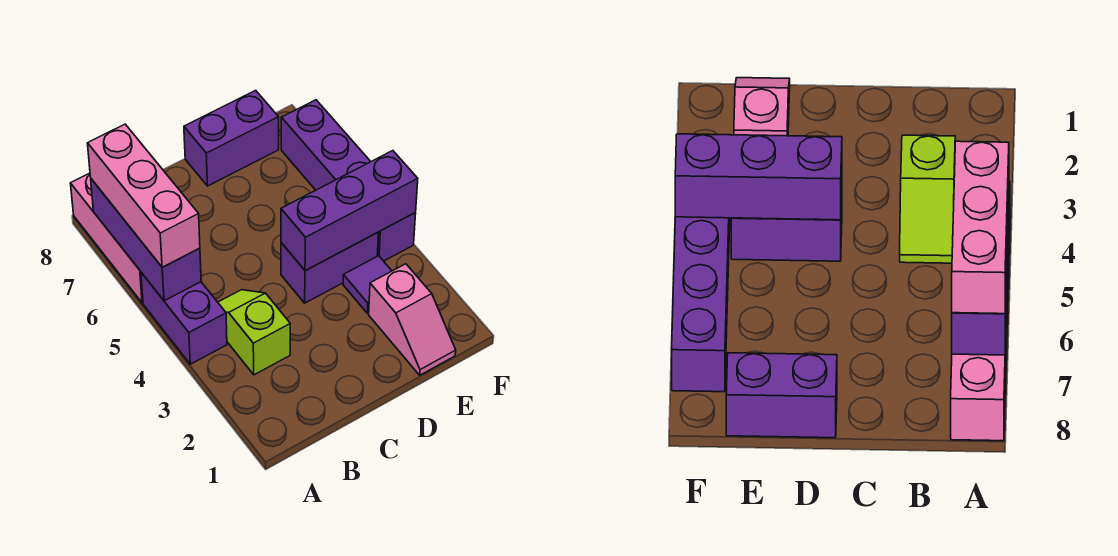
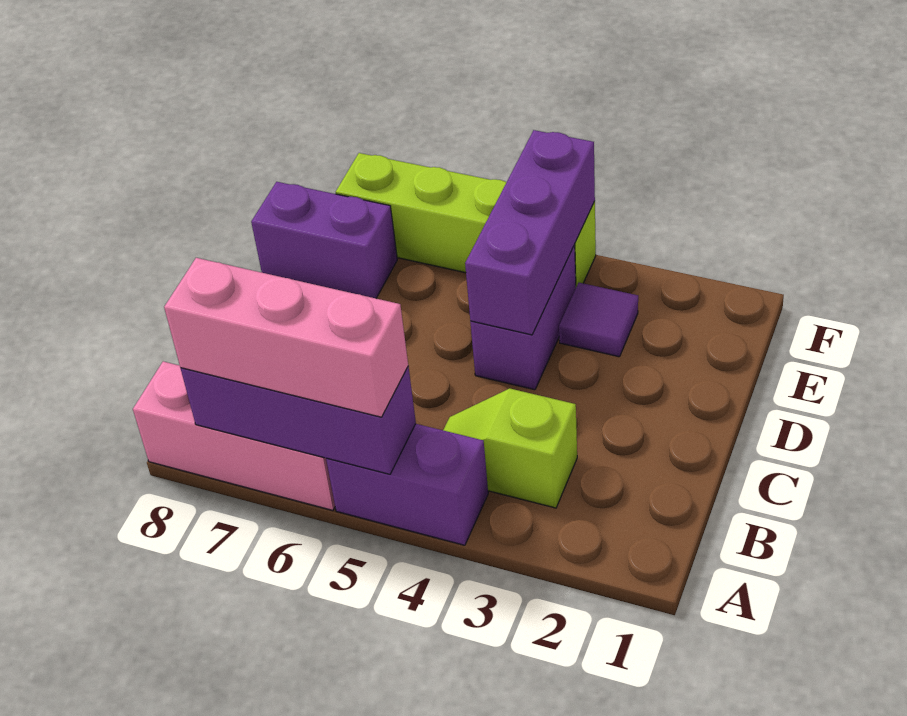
purple brick D8:E8 level 1 -> purple brick E7:E8 level 1
pink slope E1:E2 level 1 top 2 -> none
purple brick F4:F7 level 1 -> lime brick F4:F7 level 1

